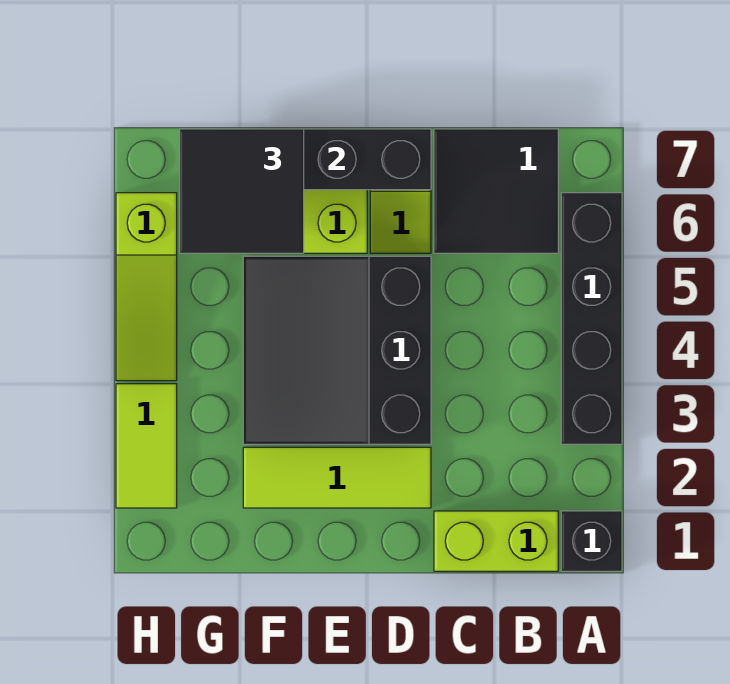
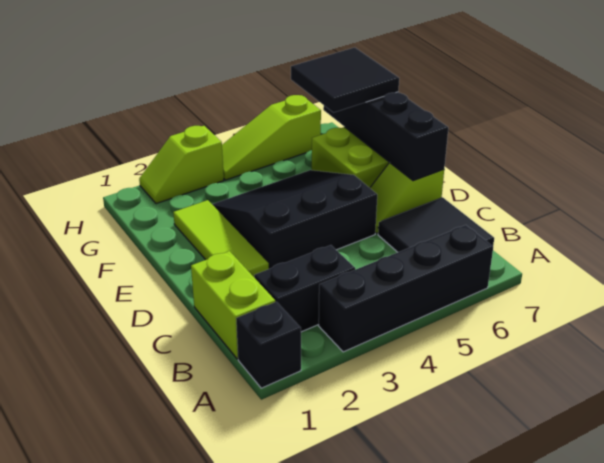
none -> black brick B2:B3 level 1
lime tile H2:H3 level 1 -> lime slope H2:H3 level 1 top 3

